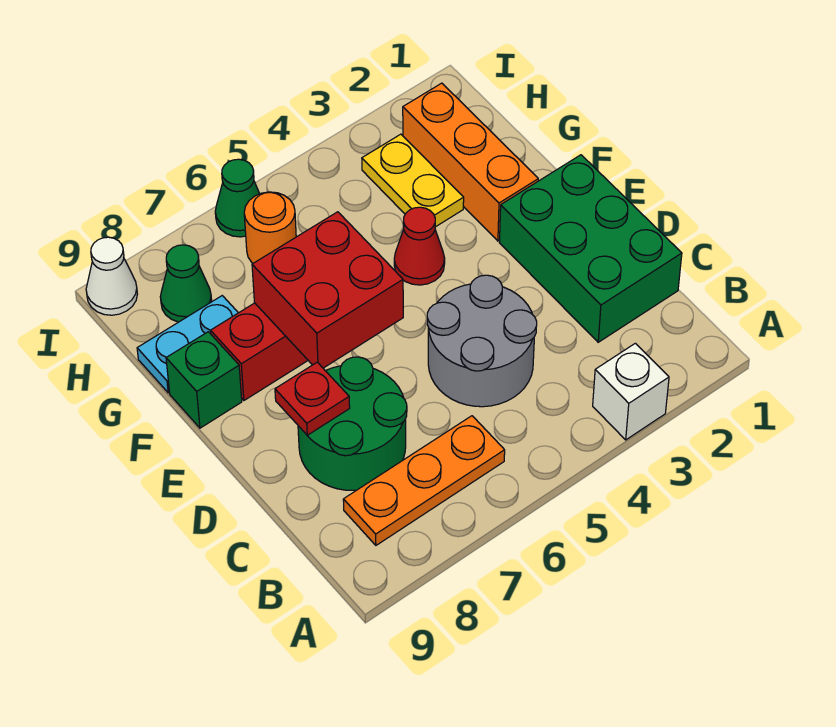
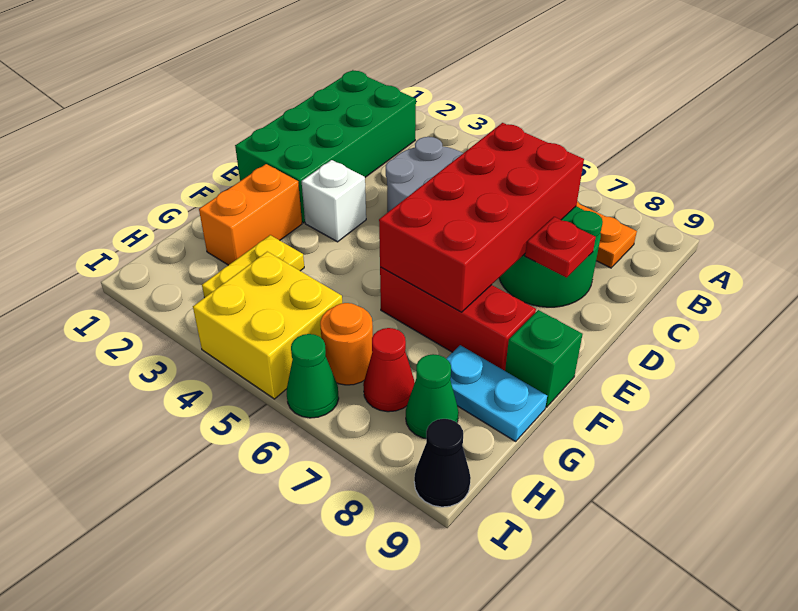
white brick A3 level 1 -> white brick E3 level 1
green brick C1:E2 level 1 -> green brick B1:E2 level 1
red brick E6:F7 level 2 -> red brick C6:F7 level 2
orange brick F2:H2 level 1 -> orange brick F2:G2 level 1
red cone F4 level 1 -> red cone H7 level 1
none -> yellow brick H4:I5 level 1
white cone I9 level 1 -> black cone I9 level 1

